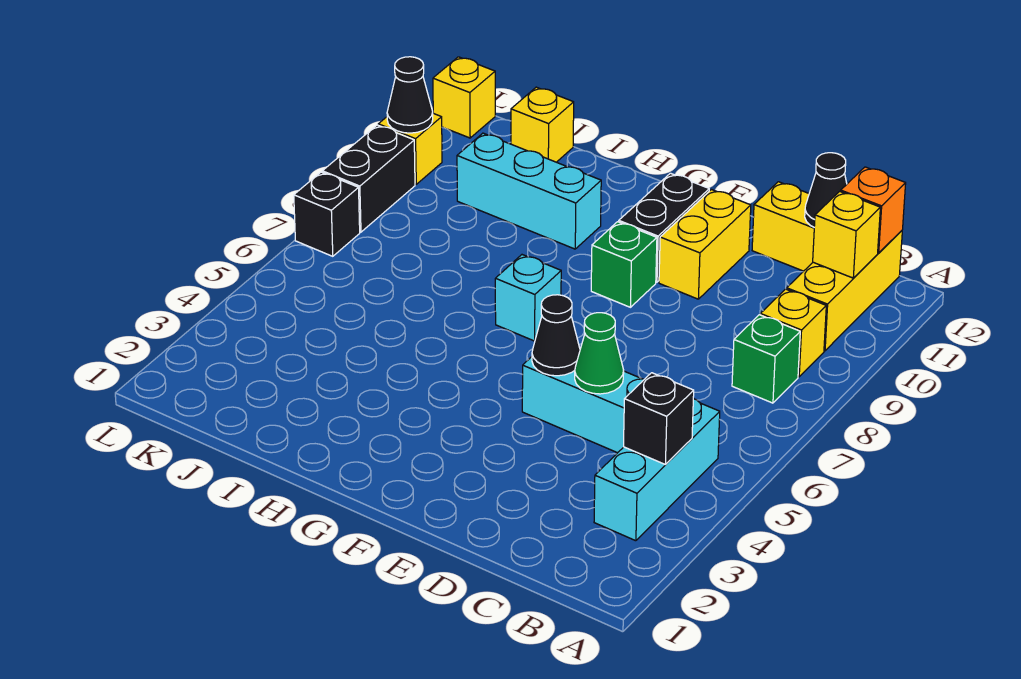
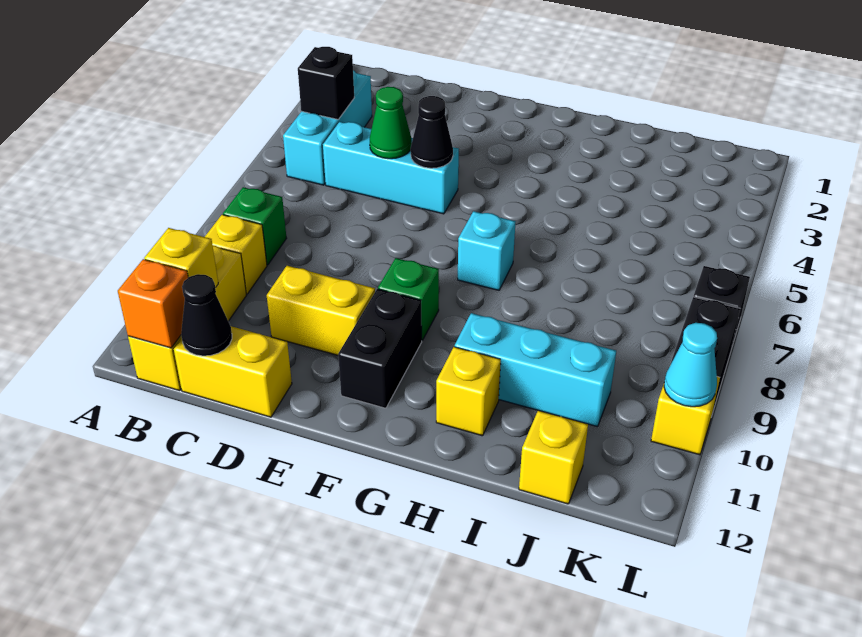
yellow brick E10:E11 level 1 -> yellow brick D10:E10 level 1
black cone L10 level 2 -> cyan cone L10 level 2
yellow brick L12 level 1 -> yellow brick H11 level 1

